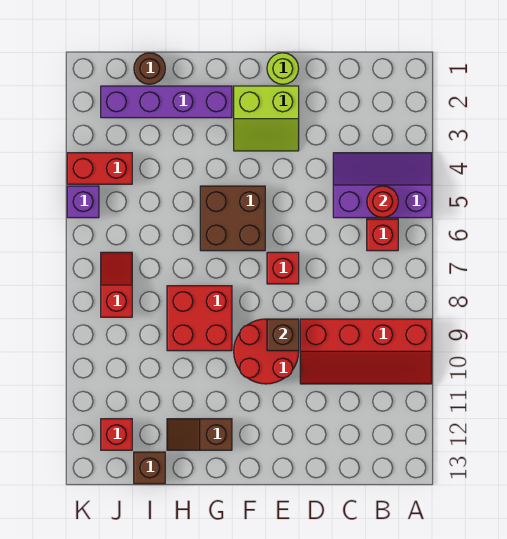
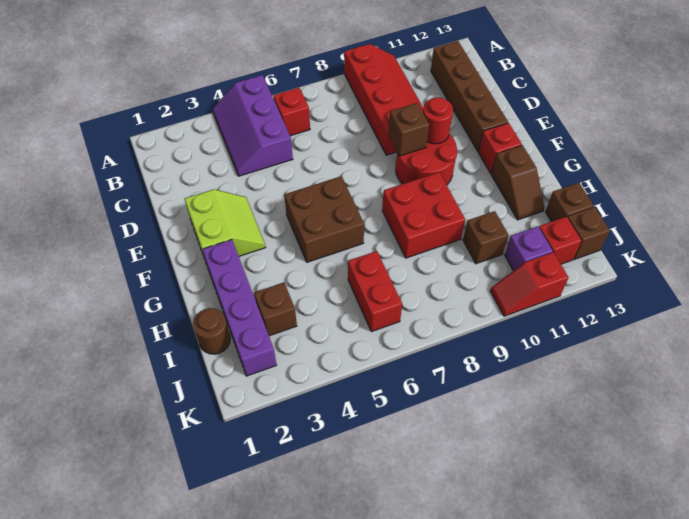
red round brick B5 level 2 -> red round brick E10 level 2
none -> brown brick B12:E12 level 1
lime round brick E1 level 1 -> none
red brick E7 level 1 -> red brick F12 level 1
none -> brown brick I3 level 1
none -> brown brick I10 level 1
red brick J4:K4 level 1 -> red brick I6:J6 level 1
red slope J7:J8 level 1 top 8 -> red slope K10:K11 level 1 top 11
none -> brown brick J13 level 1
purple brick K5 level 1 -> purple brick J11 level 1

